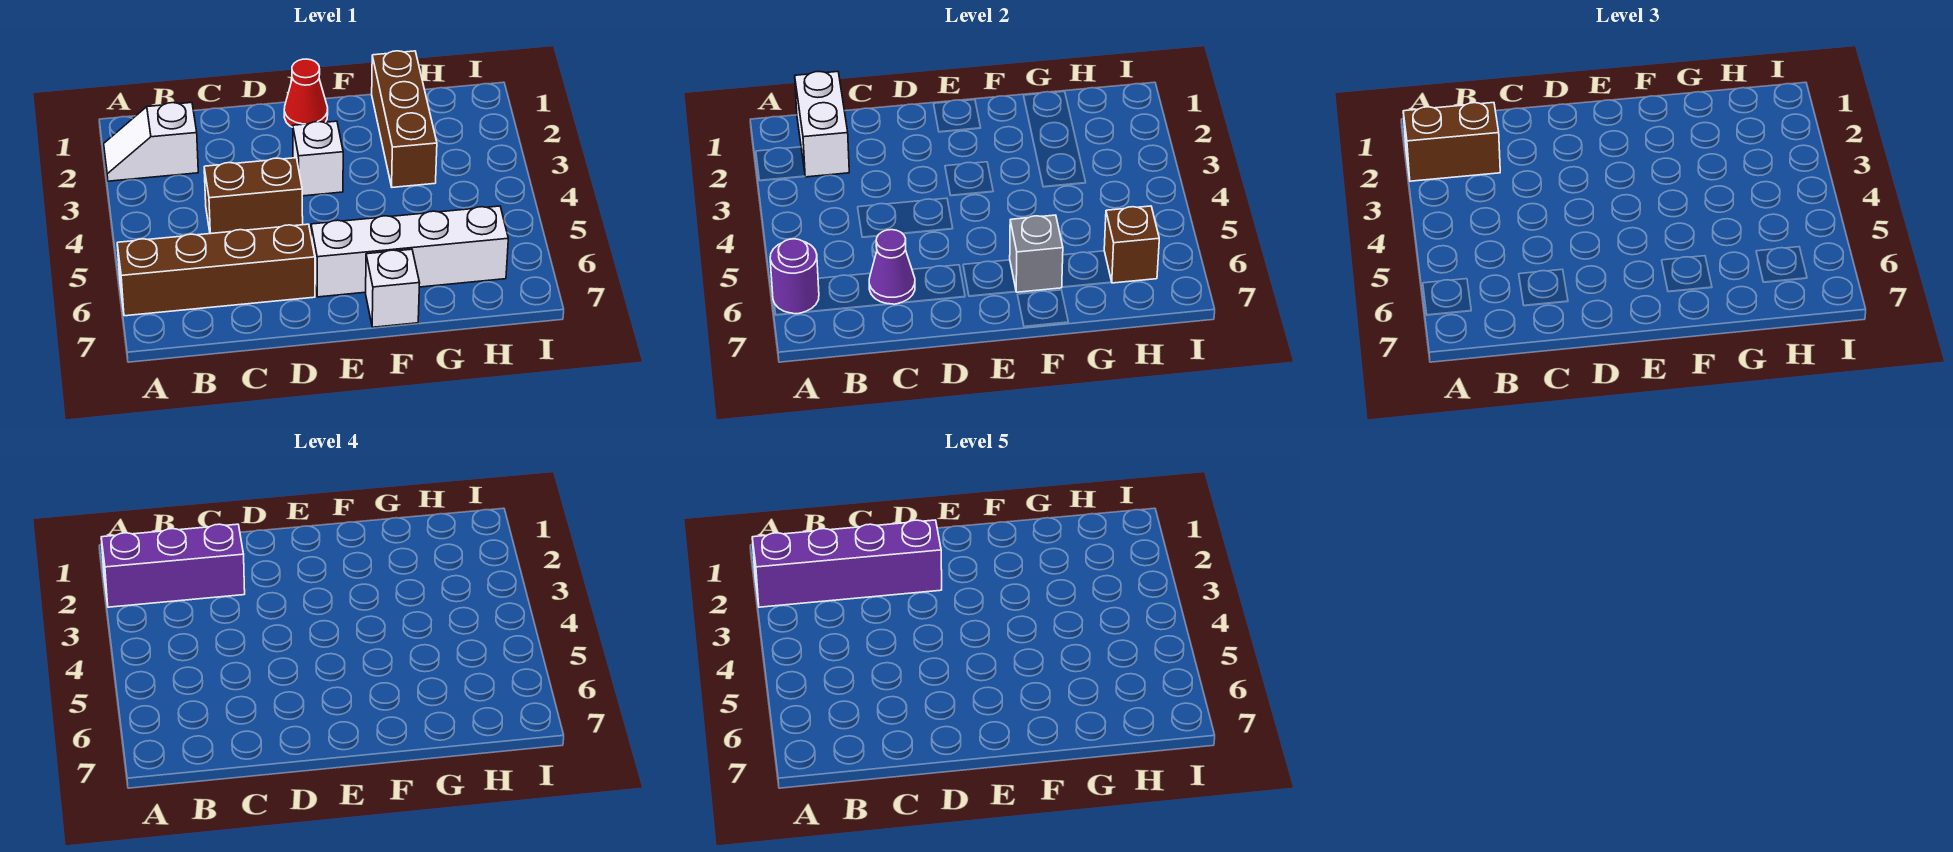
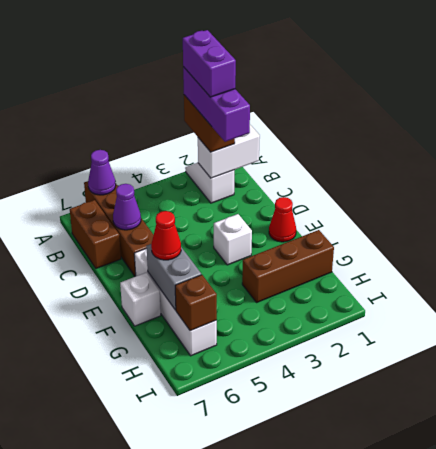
purple brick A2:D2 level 5 -> purple brick A2:B2 level 5
purple round brick A6 level 2 -> purple cone A6 level 2
brown brick C4:D4 level 1 -> brown brick B7:C7 level 1
grey brick F6 level 2 -> grey brick F6:G6 level 2
none -> red cone F6 level 3

